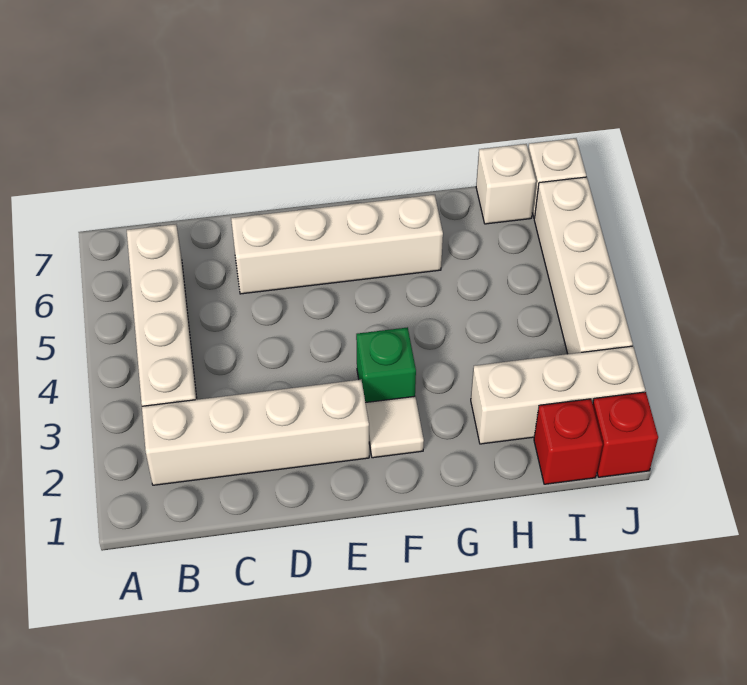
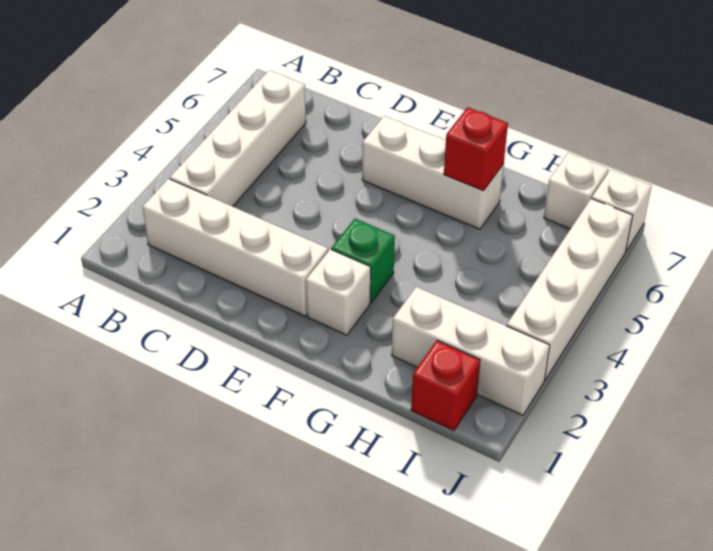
white brick D6:G6 level 1 -> white brick E6:G6 level 1
white tile F2 level 1 -> white brick F2 level 1
red brick J1 level 1 -> red brick G6 level 2

